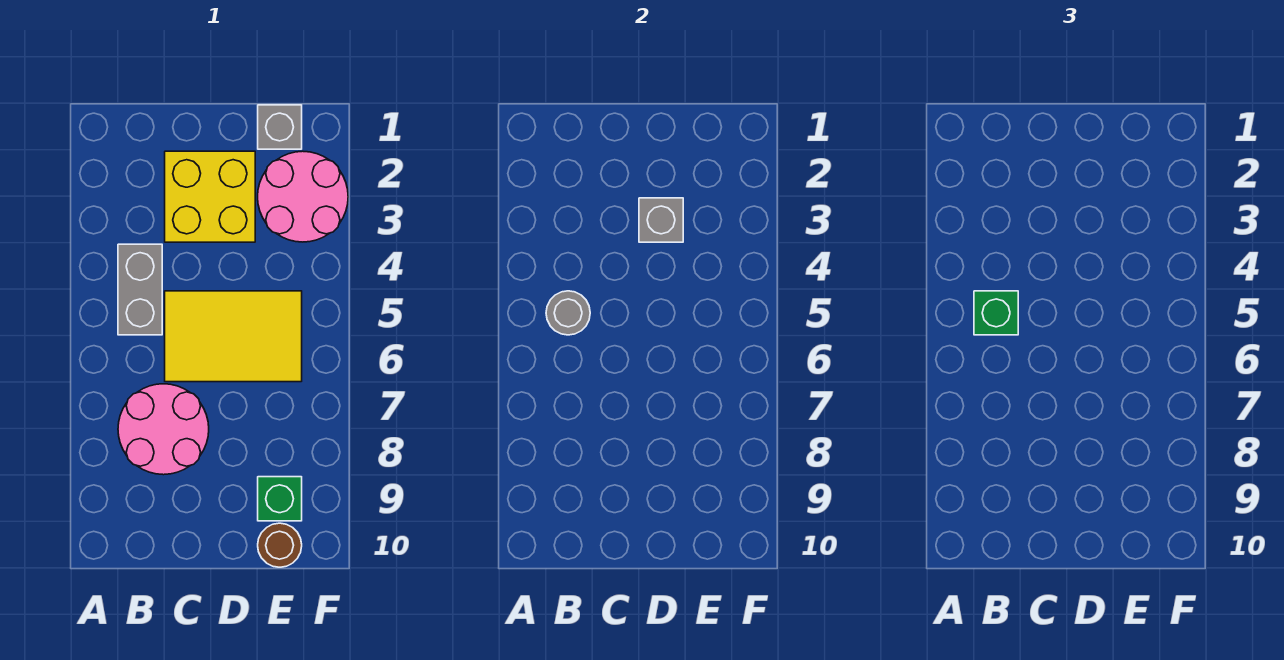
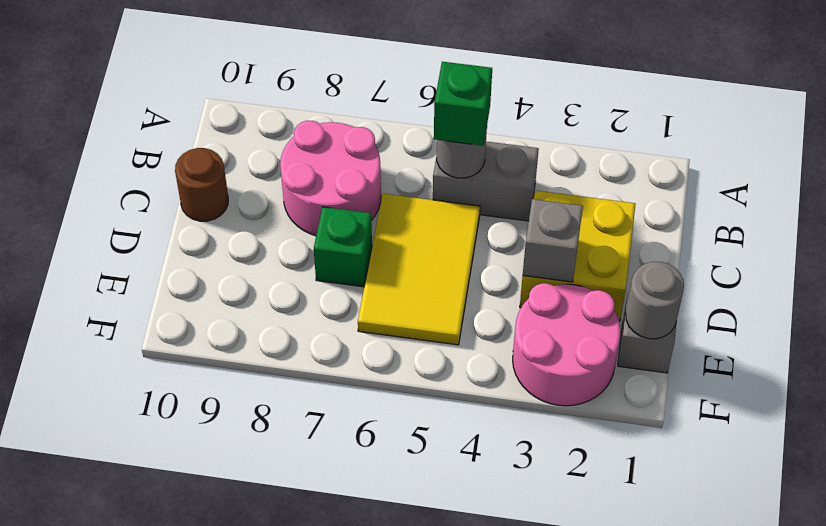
none -> grey round brick E1 level 2
green brick E9 level 1 -> green brick D7 level 1
brown round brick E10 level 1 -> brown round brick C10 level 1

